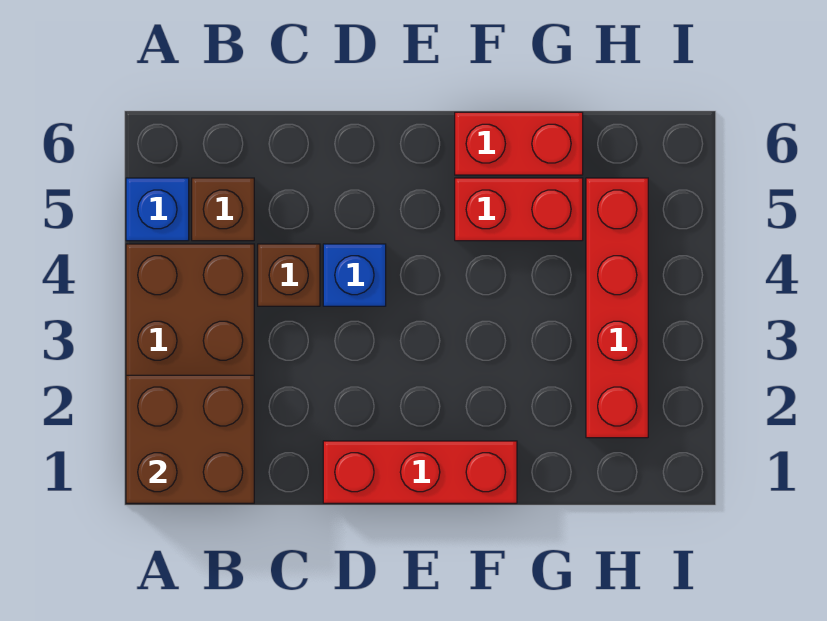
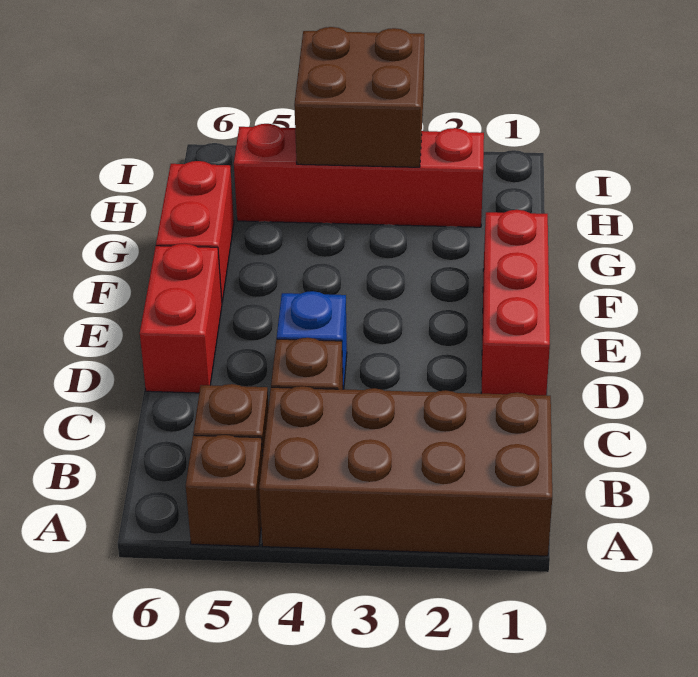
brown brick A1:B2 level 2 -> brown brick H3:I4 level 2
blue brick A5 level 1 -> brown brick A5 level 1
red brick F5:G5 level 1 -> red brick D6:E6 level 1

